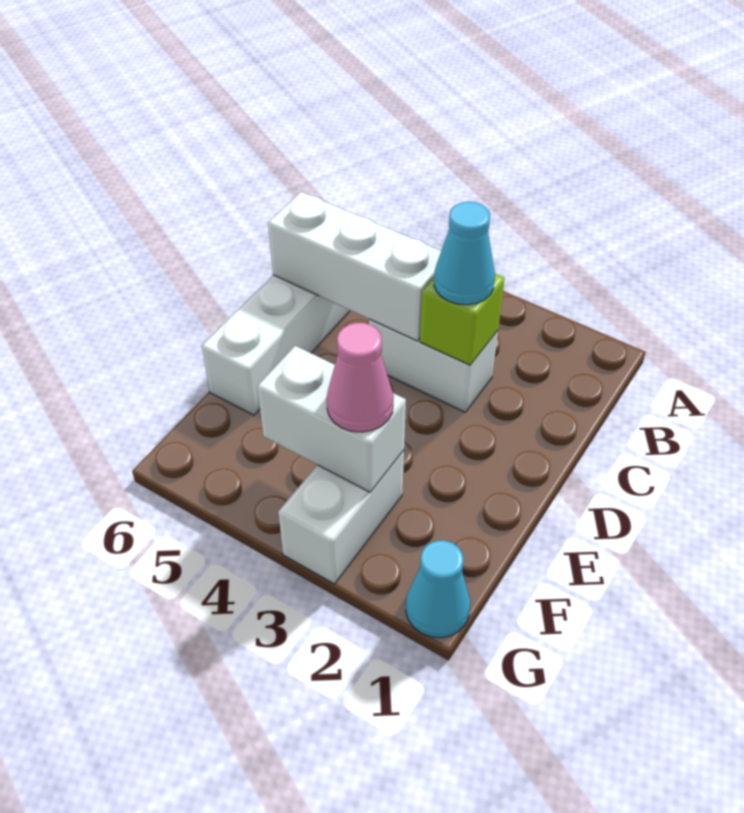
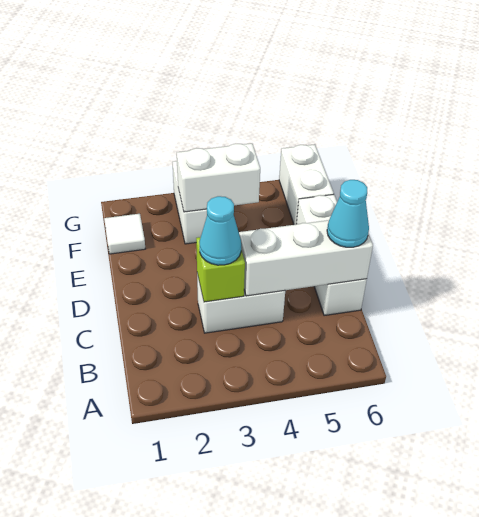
none -> white tile F1 level 1
pink cone F3 level 3 -> none
none -> white brick F6:G6 level 1
cyan cone G1 level 1 -> cyan cone C6 level 3

